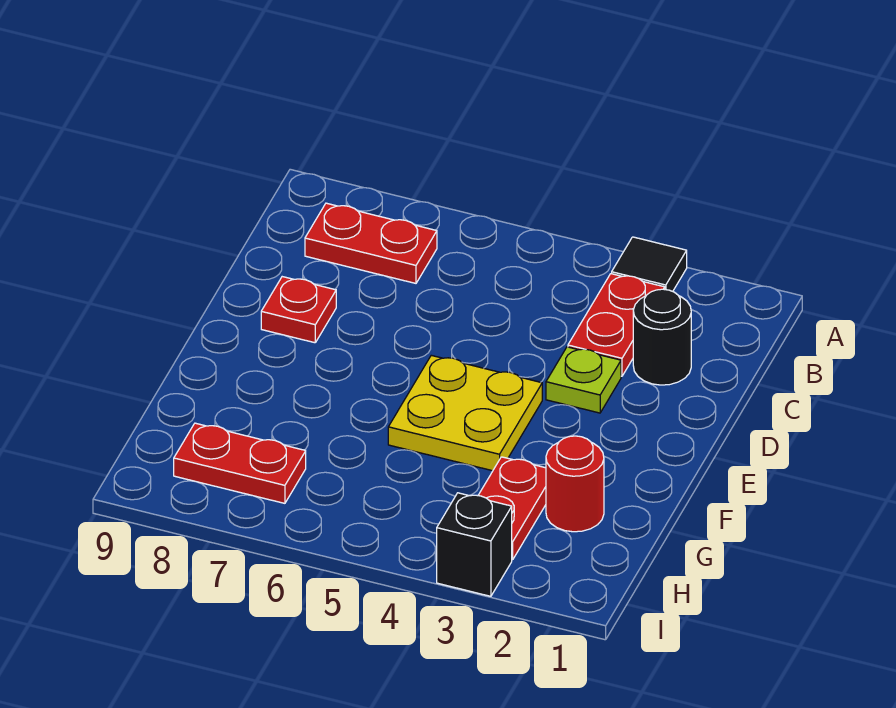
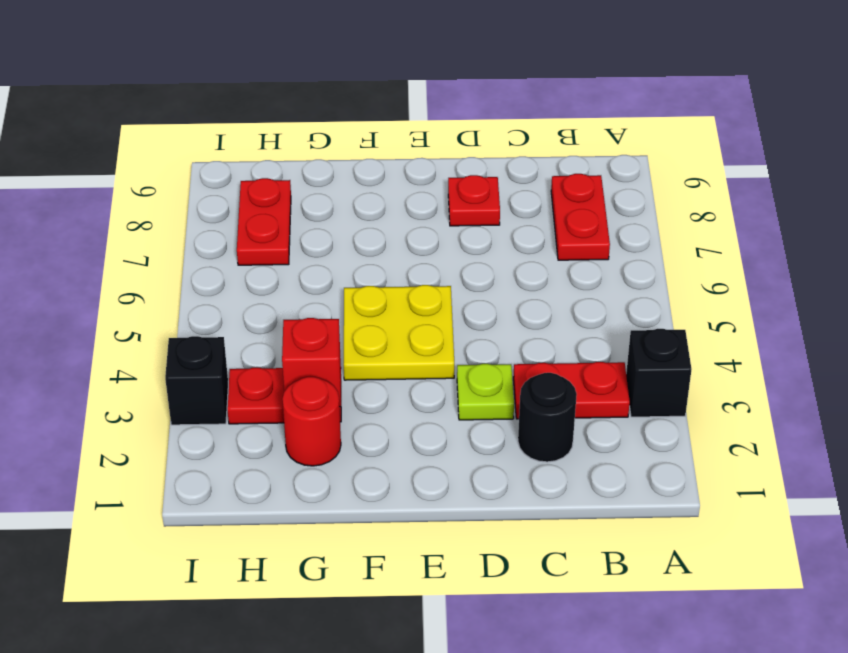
black tile A3 level 1 -> black brick A3 level 1
none -> red brick G3 level 2

